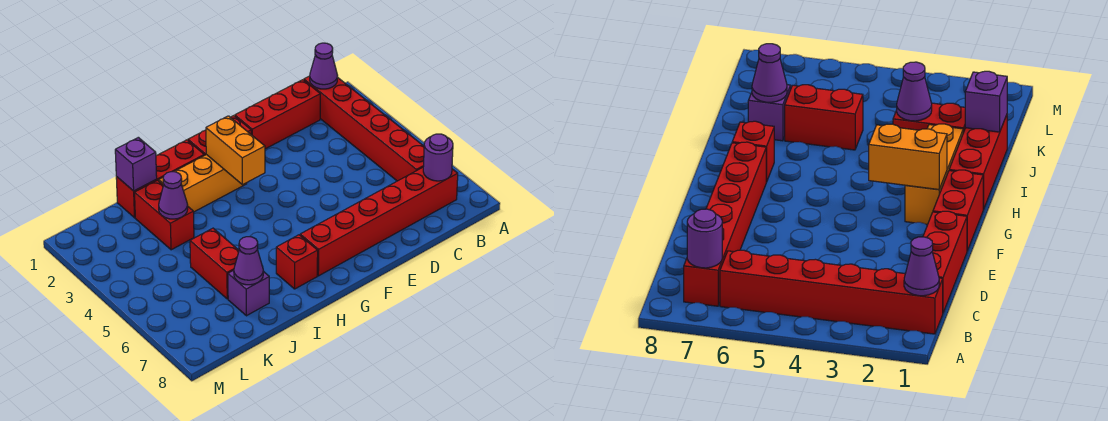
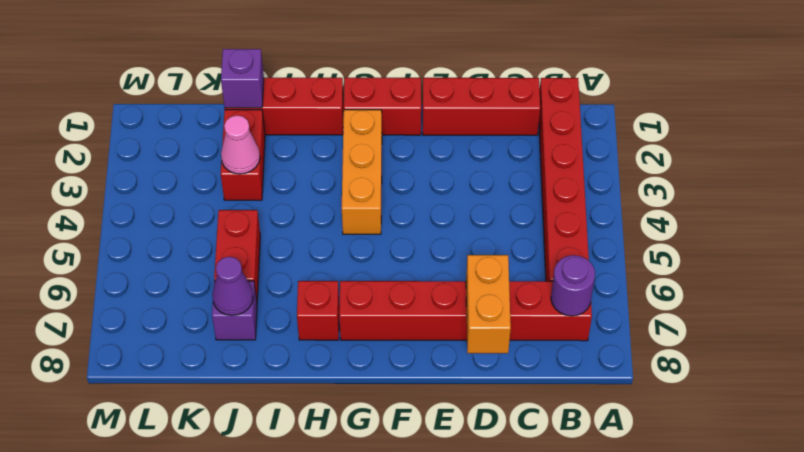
purple cone B1 level 2 -> none
orange brick G2:I2 level 1 -> orange brick G2:G4 level 1
orange brick G2:G3 level 2 -> orange brick D7:D8 level 2
purple cone J3 level 2 -> pink cone J3 level 2

